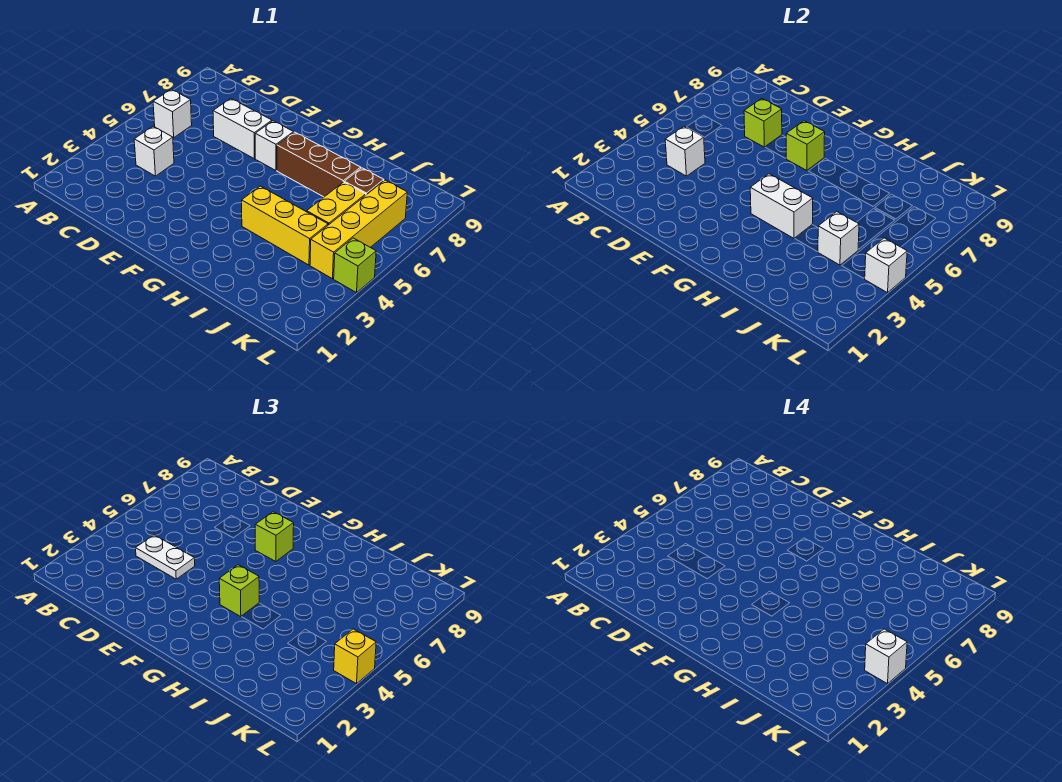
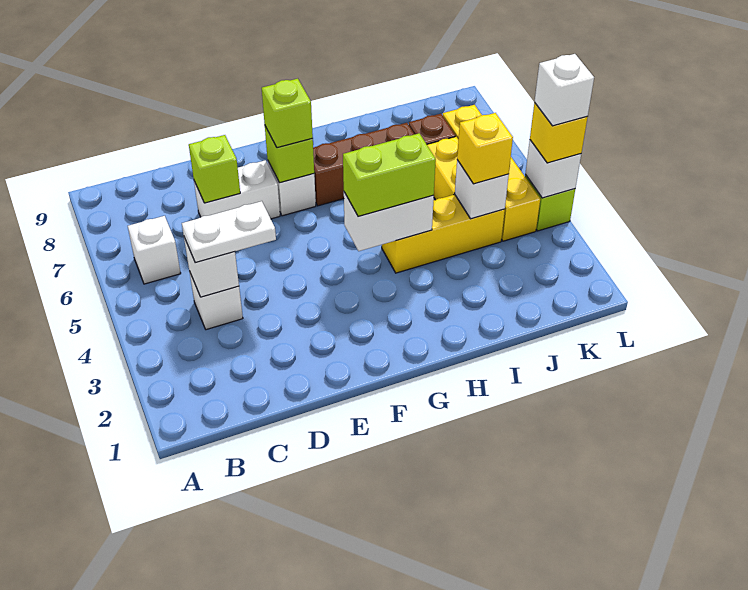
lime brick G4 level 3 -> lime brick G4:H4 level 3
none -> yellow brick J4 level 3

